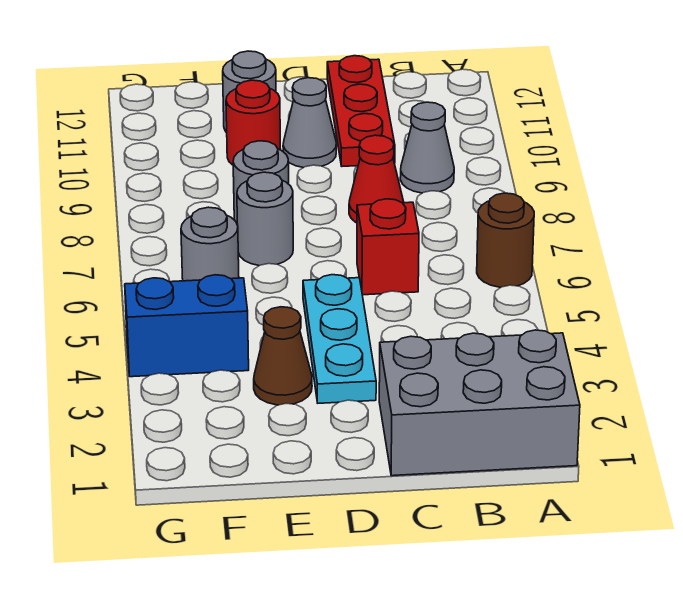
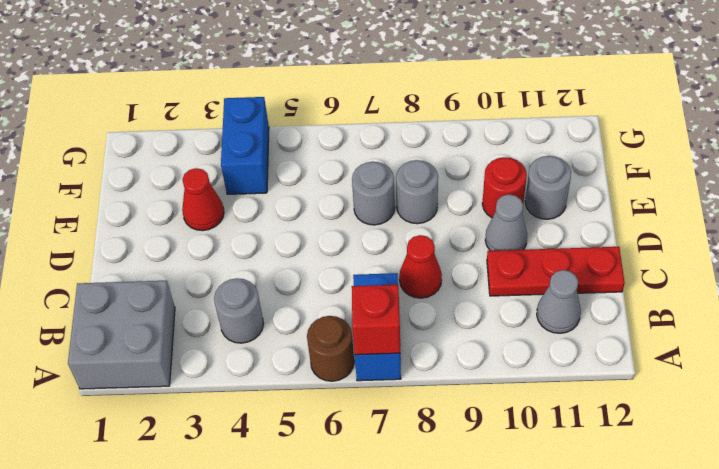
grey brick A1:C2 level 1 -> grey brick A1:B2 level 1
none -> blue brick A7:B7 level 1
grey cone B9 level 1 -> grey cone B11 level 1
red brick C6 level 1 -> red brick A7 level 2
cyan plate D3:D5 level 1 -> none
brown cone E3 level 1 -> red cone E3 level 1
grey round brick F6 level 1 -> grey round brick B4 level 1

